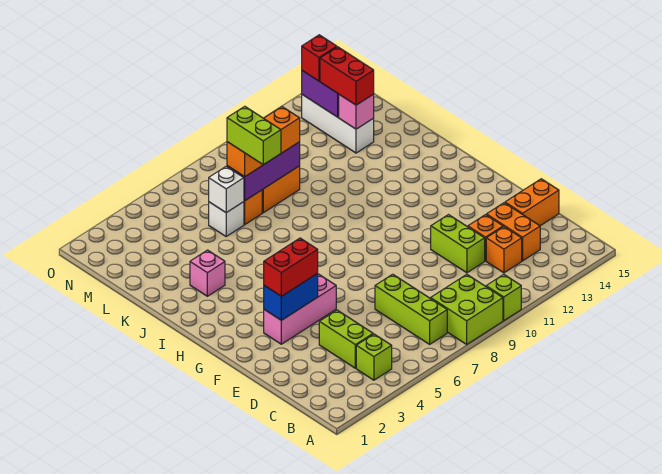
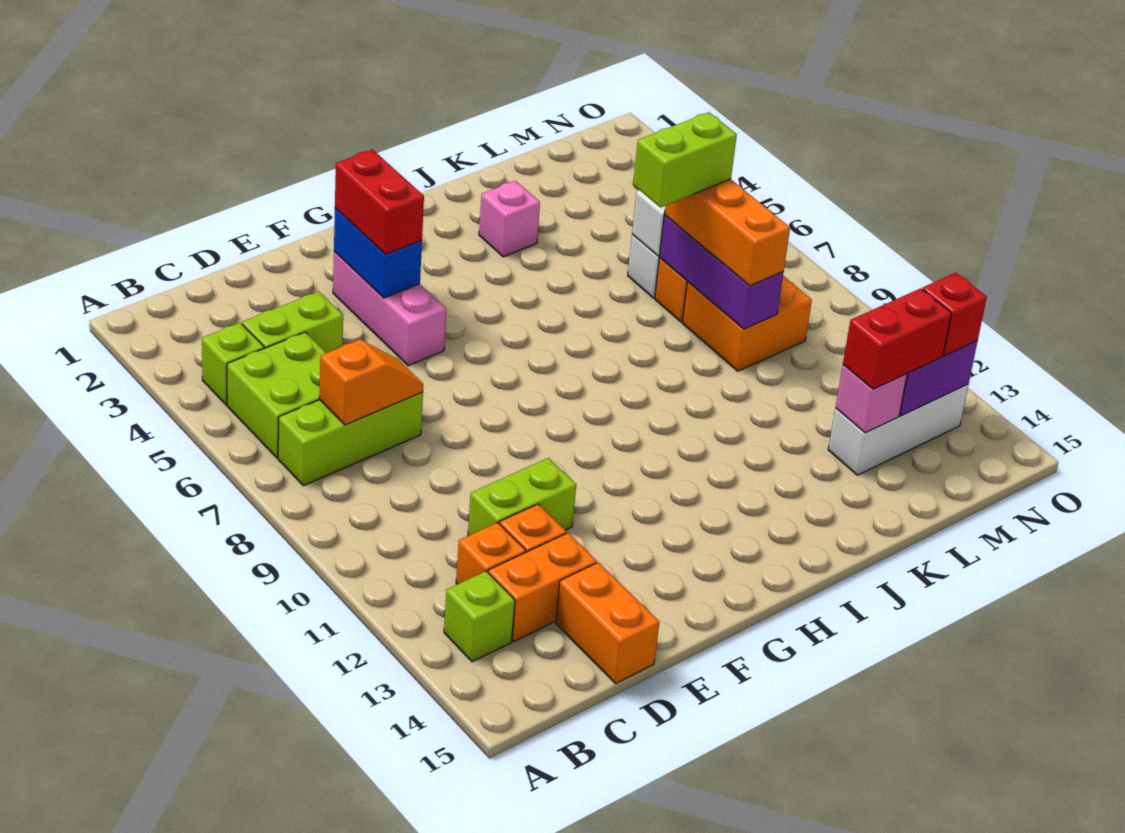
lime brick A8:B9 level 1 -> lime brick B5:C6 level 1
lime brick A10 level 1 -> lime brick B13 level 1
none -> orange slope C7:D7 level 2 top C

